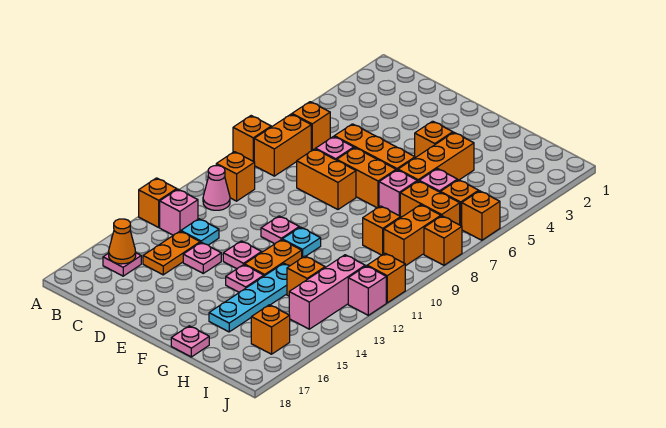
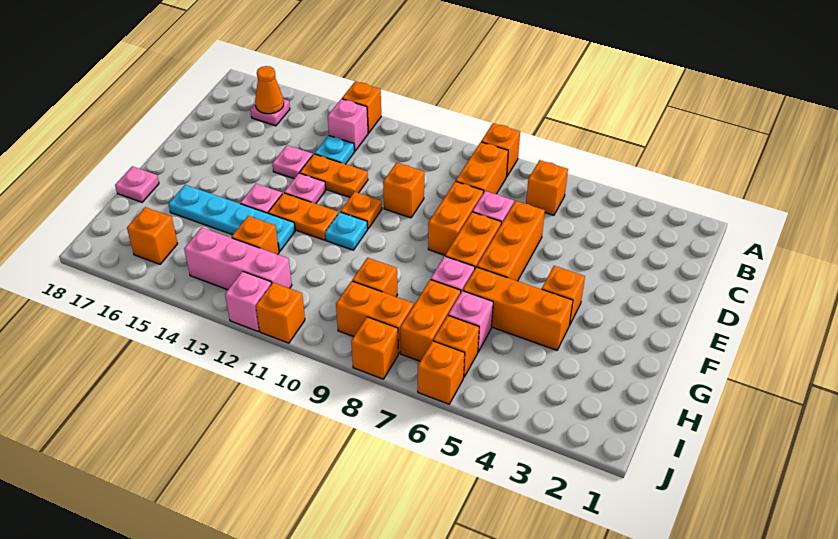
orange brick B7:B8 level 1 -> orange brick B8:C8 level 1
orange brick B10 level 1 -> orange brick D10 level 1
pink cone B11 level 1 -> none
orange plate C14:C15 level 1 -> orange plate D12:D13 level 1
pink plate E11 level 1 -> orange plate E11 level 1

